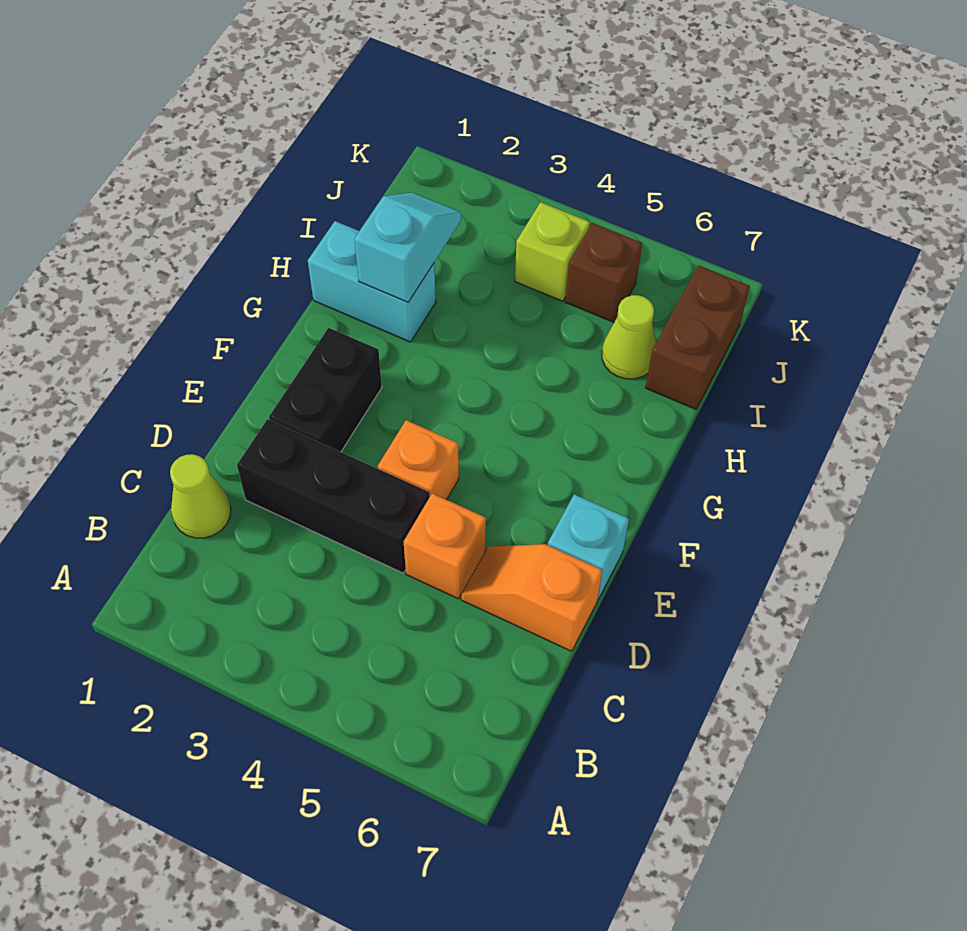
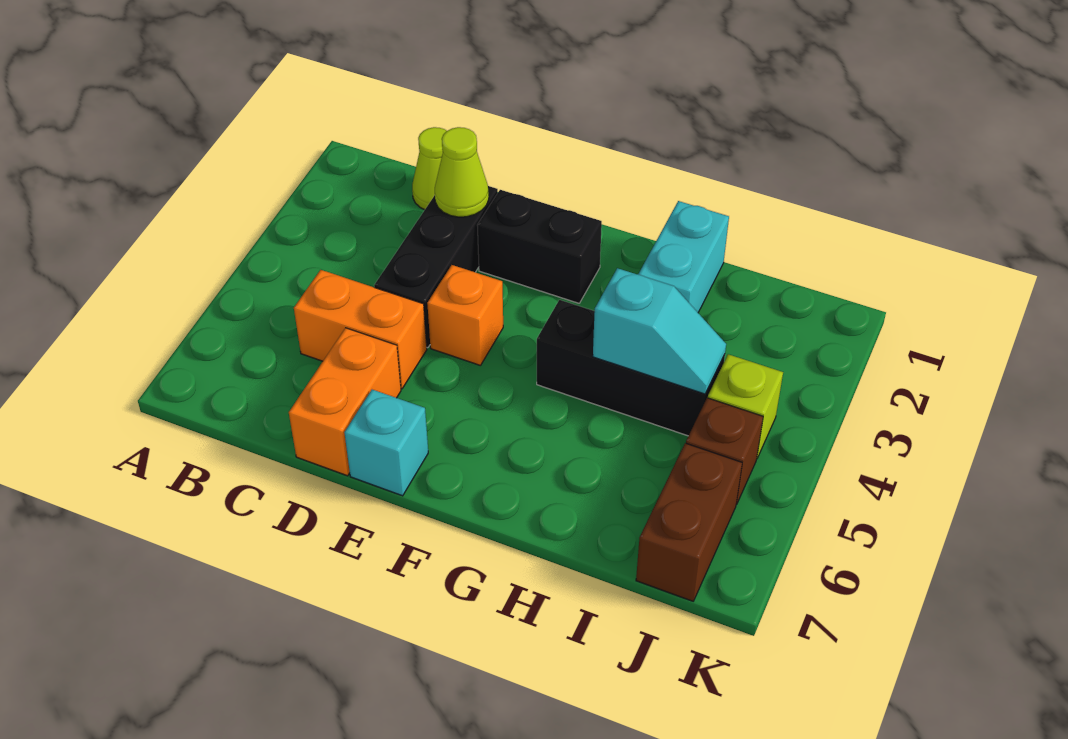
orange brick D5 level 1 -> orange brick C5:D5 level 1
orange slope D6:D7 level 1 top 7 -> orange brick D6:D7 level 1
none -> black brick G4:I4 level 1
cyan slope H2:I2 level 2 top H -> cyan slope H4:I4 level 2 top H
lime cone I6 level 1 -> lime cone D2 level 2
brown brick I7:J7 level 1 -> brown brick J6:J7 level 1

